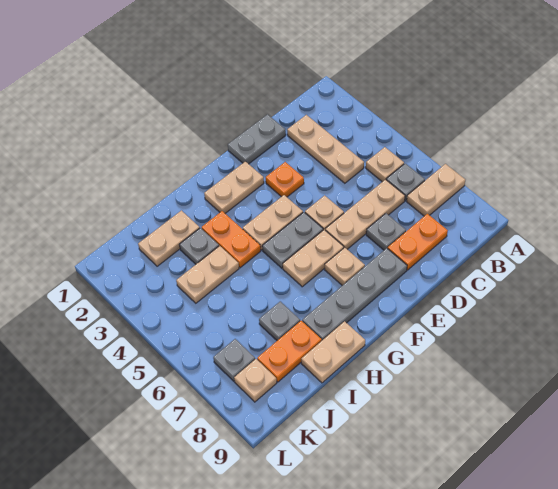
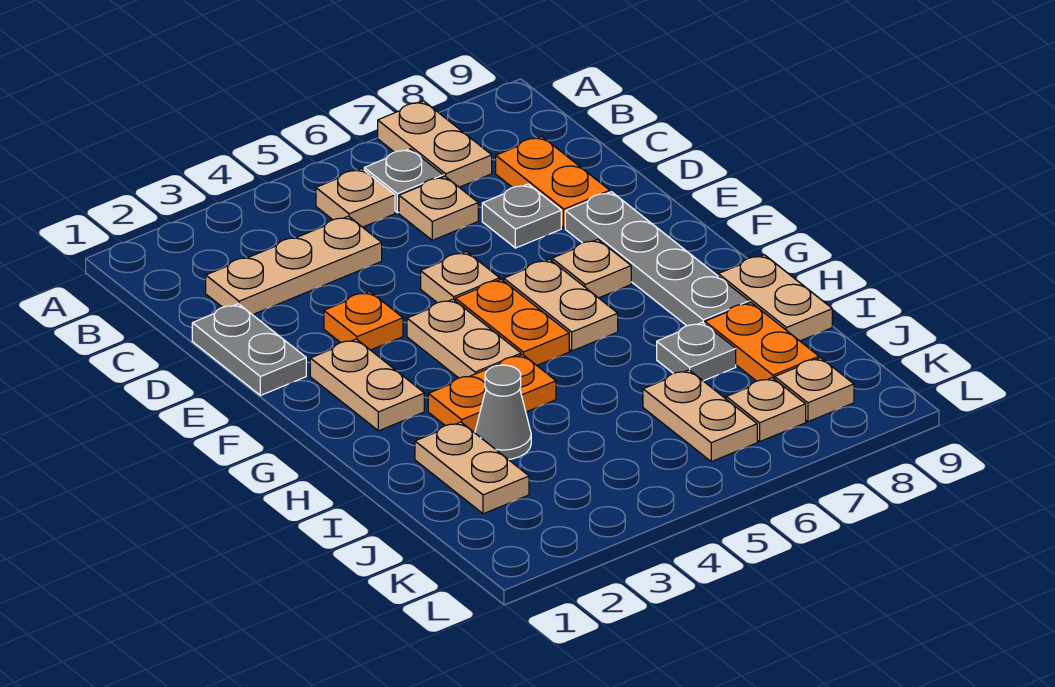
tan plate C6:E6 level 1 -> tan plate C6 level 1
grey plate F5:G5 level 1 -> orange plate F5:G5 level 1
grey plate I3 level 1 -> grey cone I3 level 1
tan plate I4:J4 level 1 -> tan plate J6:K6 level 1
grey plate K7 level 1 -> tan plate K7 level 1

